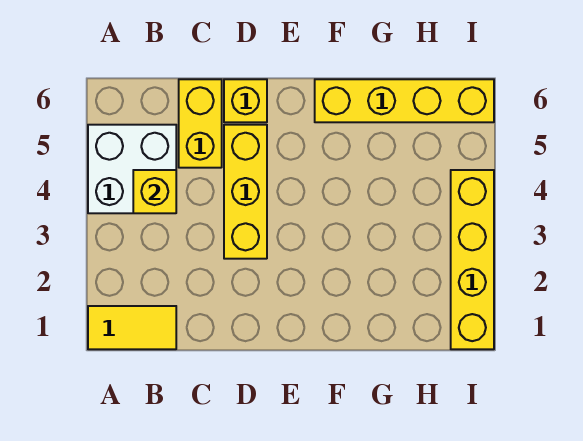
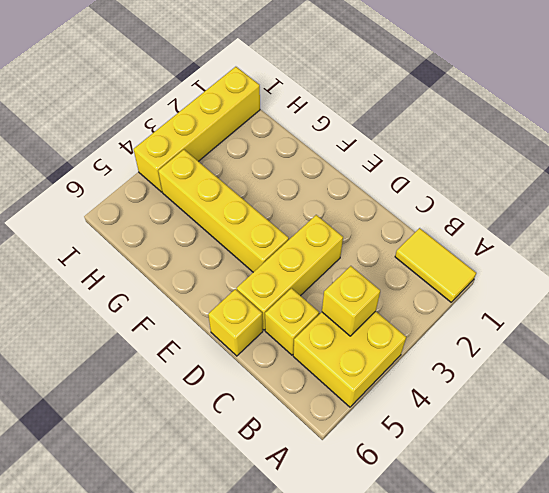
white brick A4:B5 level 1 -> yellow brick A4:B5 level 1
yellow brick C5:C6 level 1 -> yellow brick C5 level 1
yellow brick F6:I6 level 1 -> yellow brick E4:H4 level 1

